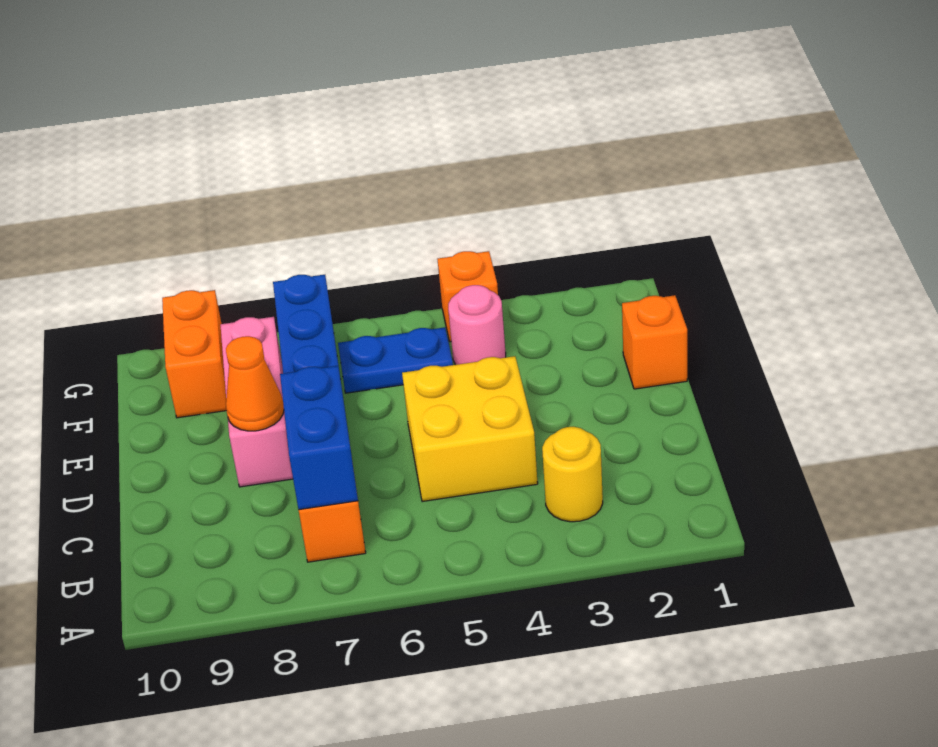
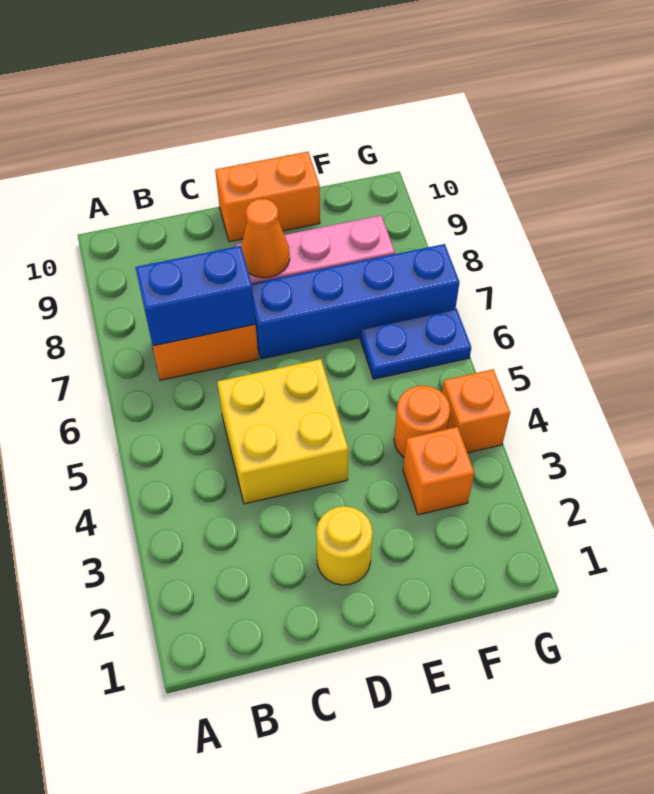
yellow round brick B3 level 1 -> yellow round brick D2 level 1
orange brick E1 level 1 -> orange brick F3 level 1
pink round brick F4 level 1 -> orange round brick F4 level 1
blue plate F5:F6 level 1 -> blue plate F6:G6 level 1
orange brick F9:G9 level 1 -> orange brick D10:E10 level 1

